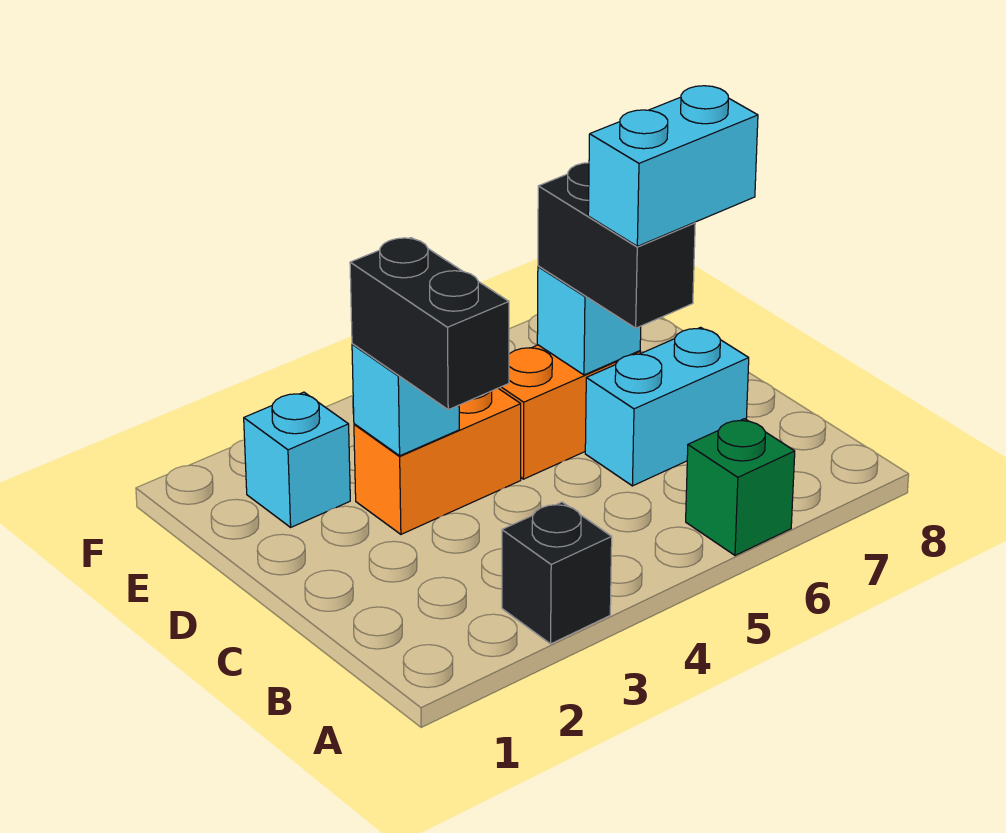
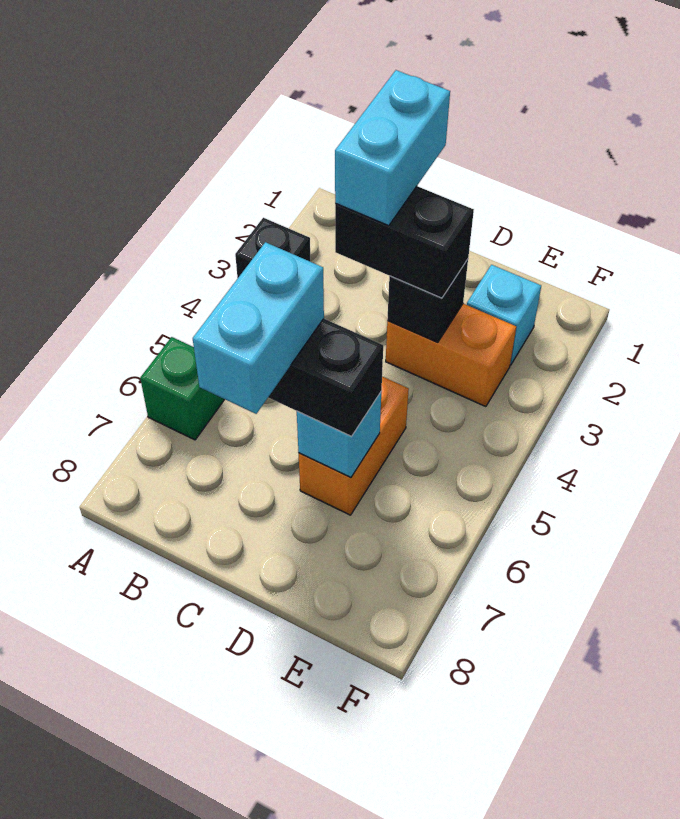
cyan brick C6:C7 level 1 -> cyan brick C2:C3 level 4
orange brick D3:D4 level 1 -> orange brick D3:E3 level 1
cyan brick D3 level 2 -> black brick D3 level 2

